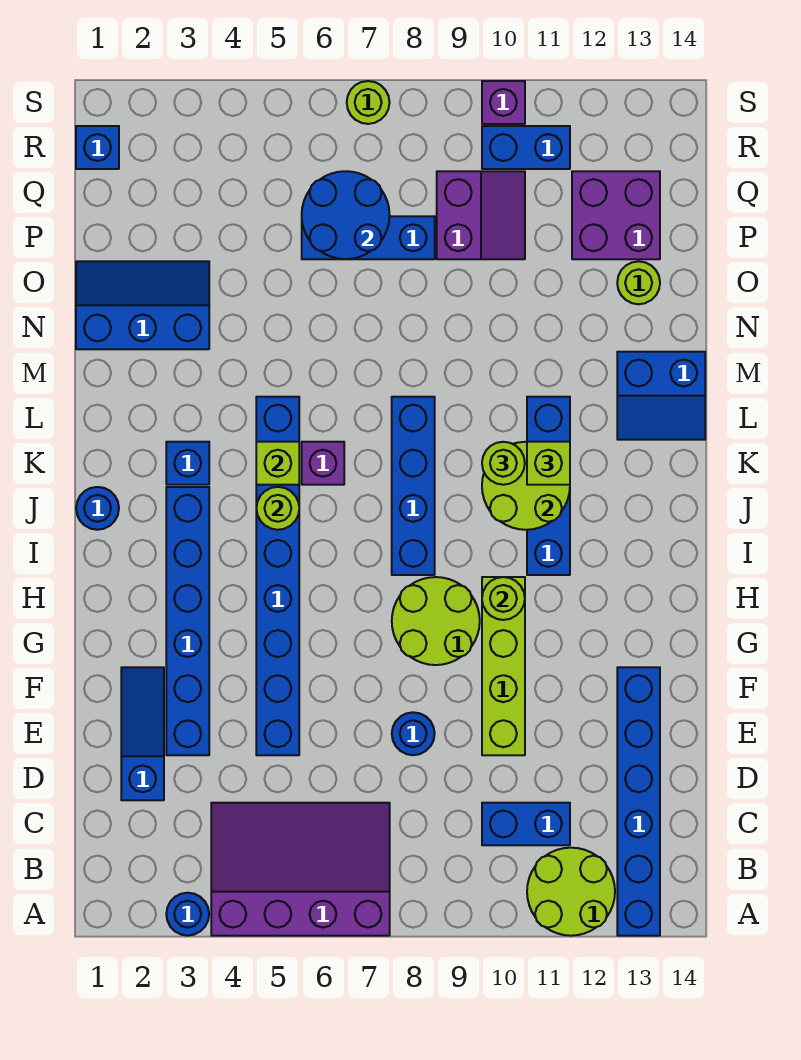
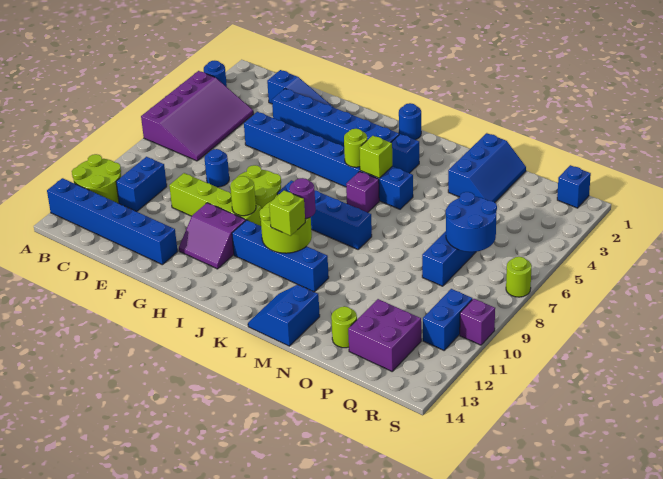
lime round brick K10 level 3 -> purple round brick K10 level 3
purple slope P9:Q10 level 1 top 9 -> purple slope G11:H12 level 1 top 11

